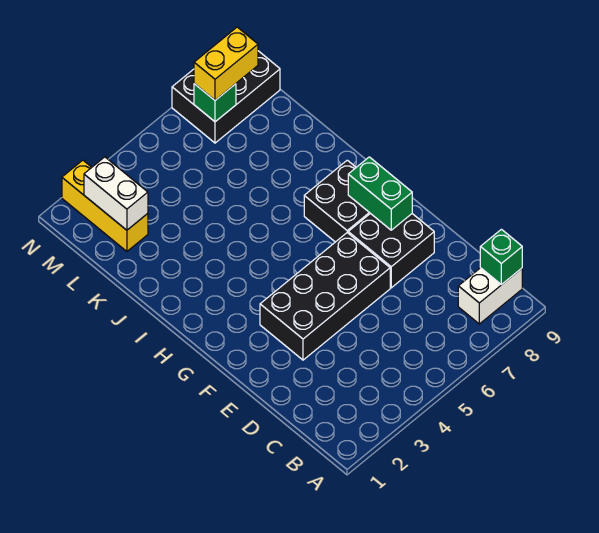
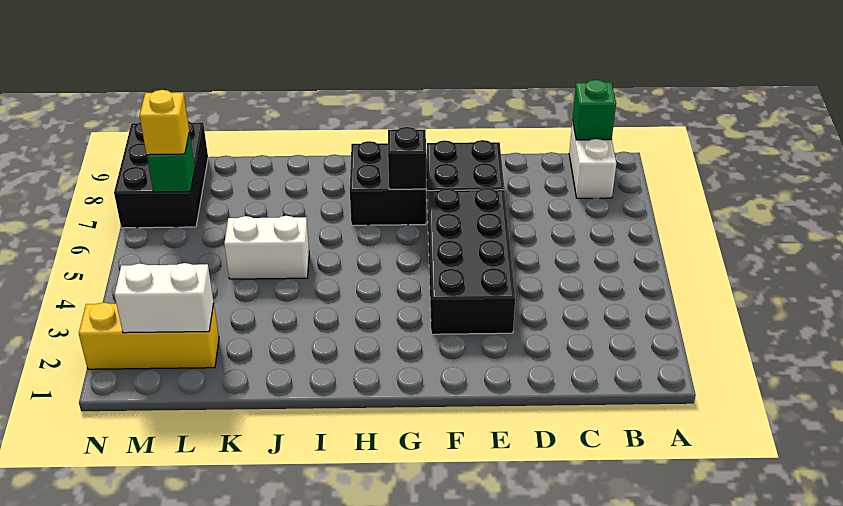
green brick F8:G8 level 2 -> none
none -> black brick G7 level 2
none -> white brick J5:K5 level 1
yellow brick M7:M8 level 3 -> yellow brick M7 level 3

